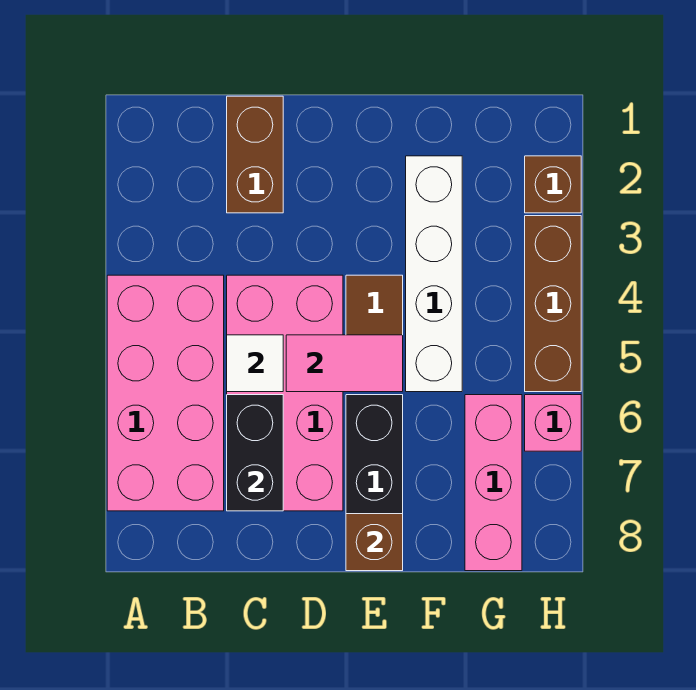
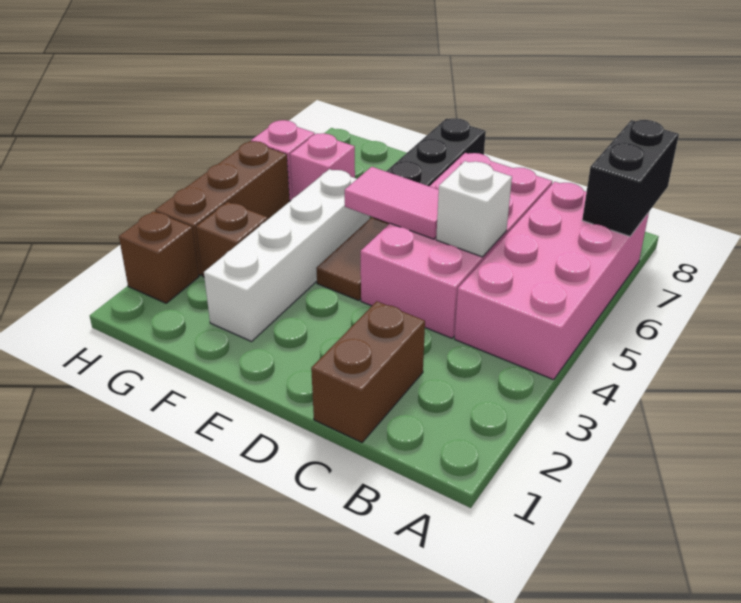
white tile C5 level 2 -> white brick C5 level 2
black brick C6:C7 level 2 -> black brick A7:A8 level 2
brown brick E8 level 2 -> brown brick G3 level 1
pink brick G6:G8 level 1 -> pink brick G6 level 1

